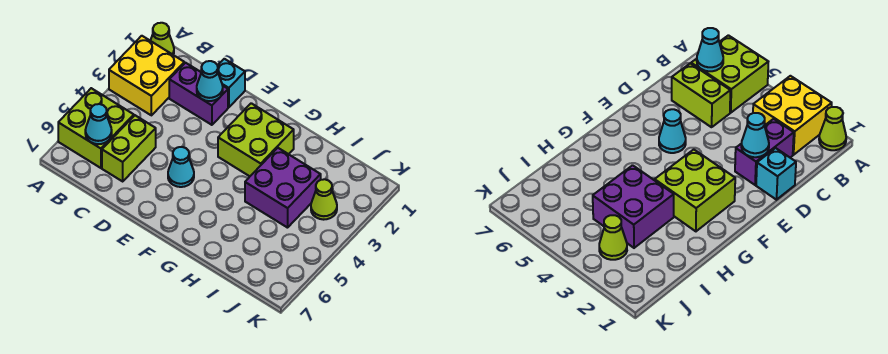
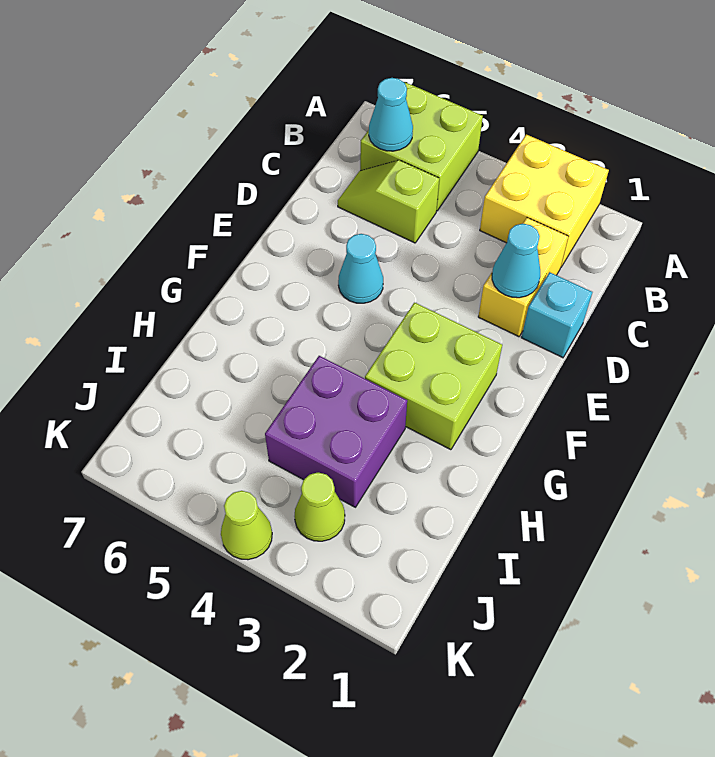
lime cone A1 level 1 -> lime cone K4 level 1
purple brick C2:D2 level 1 -> yellow brick C2:D2 level 1
lime brick C5:C6 level 1 -> lime slope C5:C6 level 1 top 5

